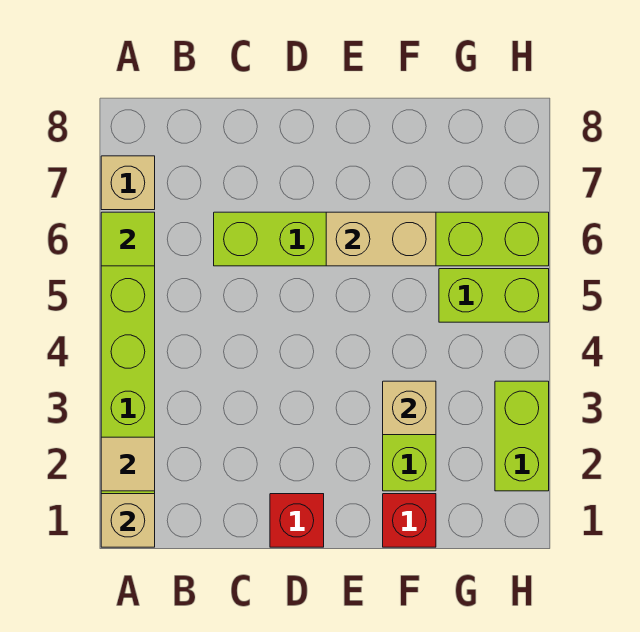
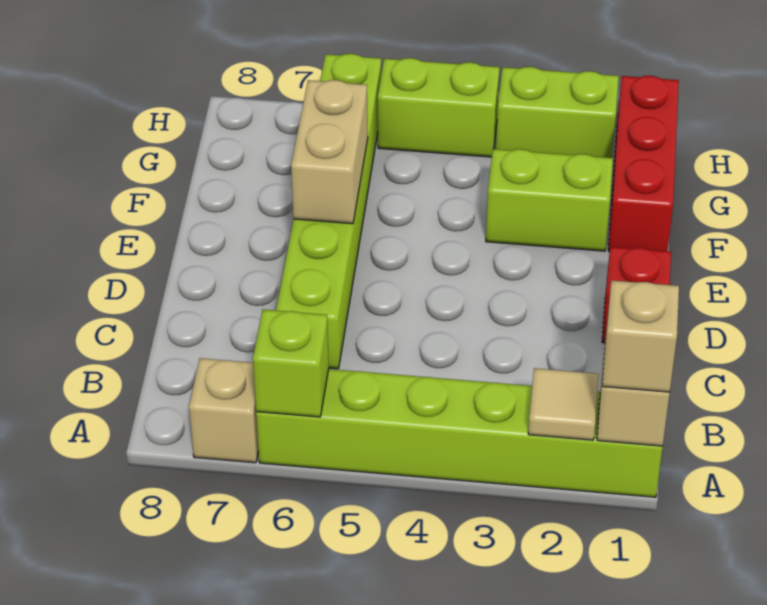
lime tile A6 level 2 -> lime brick A6 level 2
red brick F1 level 1 -> red brick F1:H1 level 1
tan brick F3 level 2 -> tan brick A1 level 3
lime brick G5:H5 level 1 -> lime brick H4:H5 level 1

